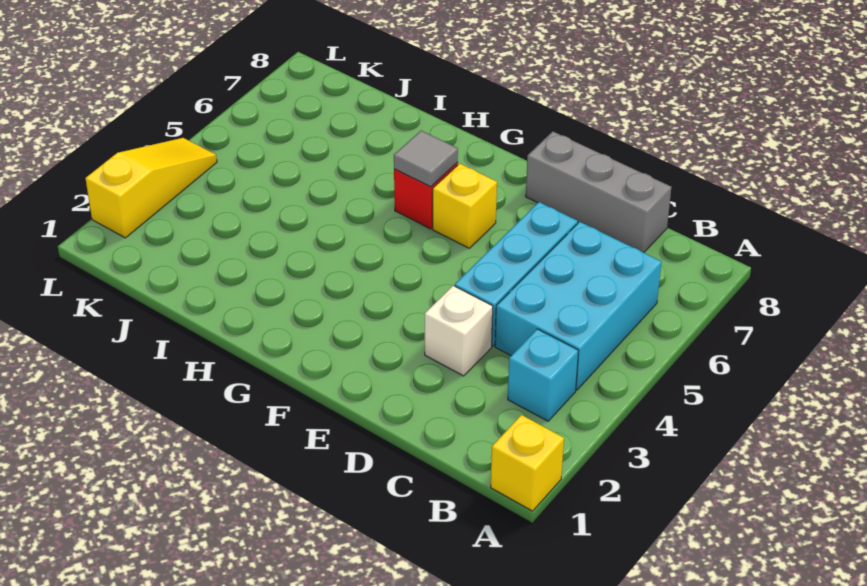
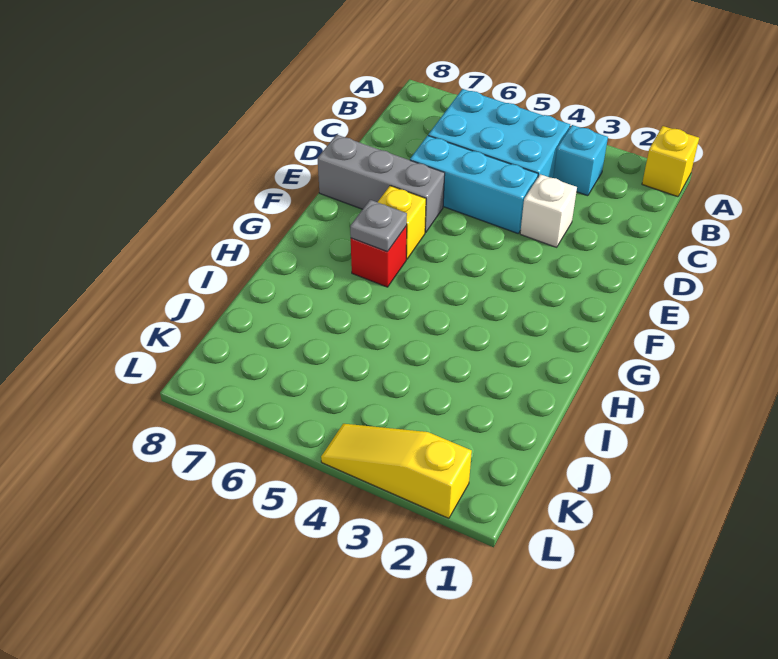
grey brick C8:E8 level 1 -> grey brick E6:E8 level 1
grey tile G6 level 2 -> grey plate G6 level 2

